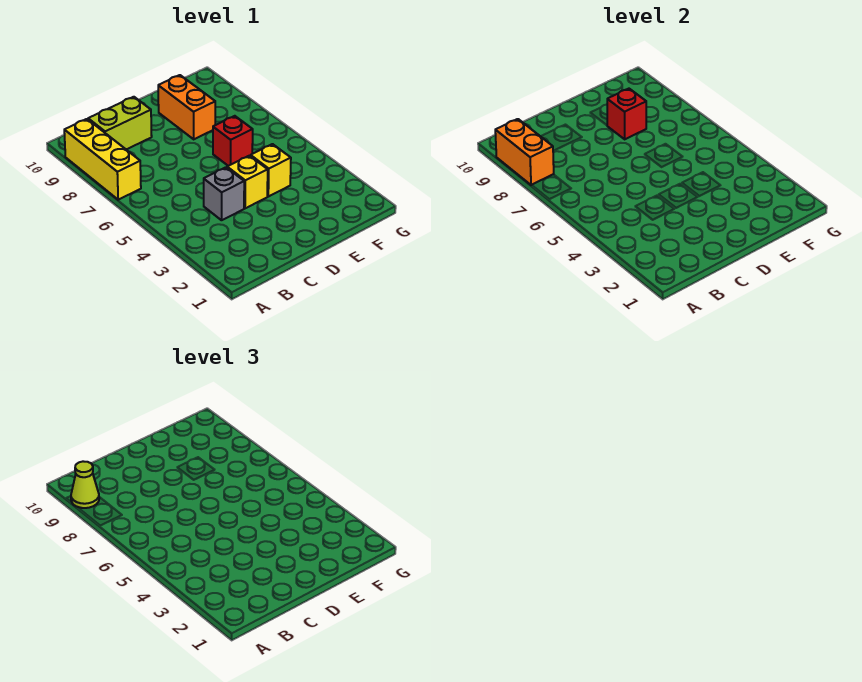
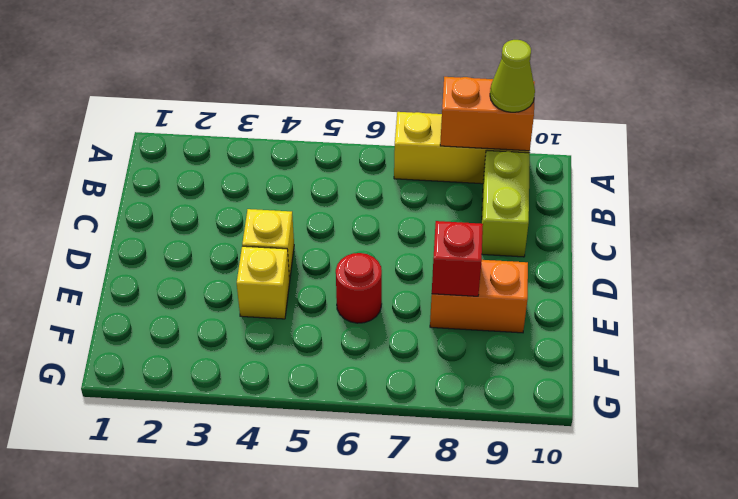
grey brick C4 level 1 -> none
red brick E6 level 1 -> red round brick E6 level 1

